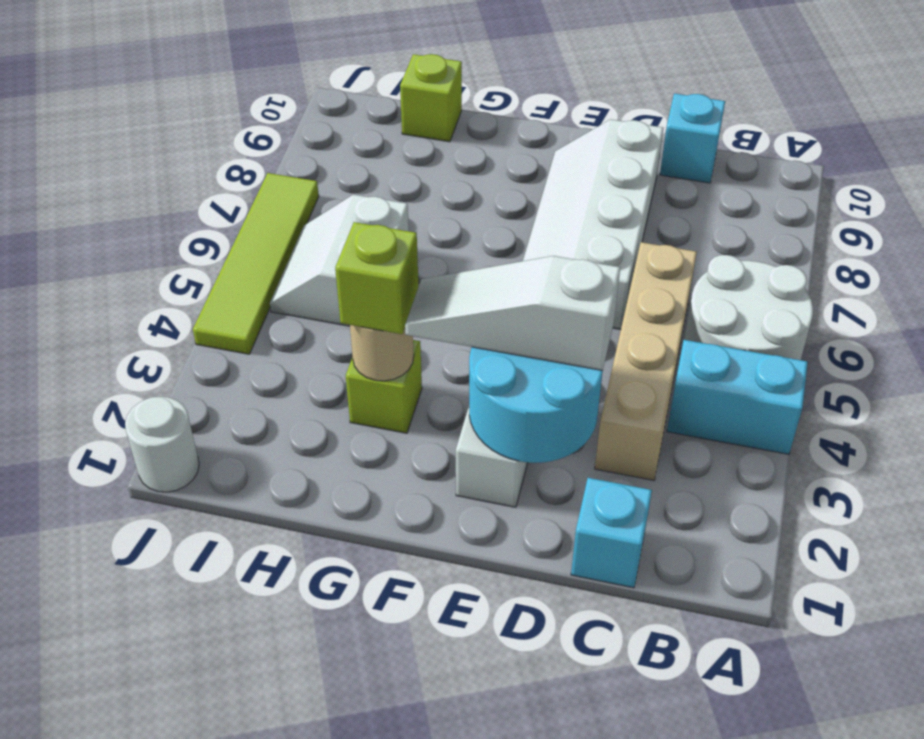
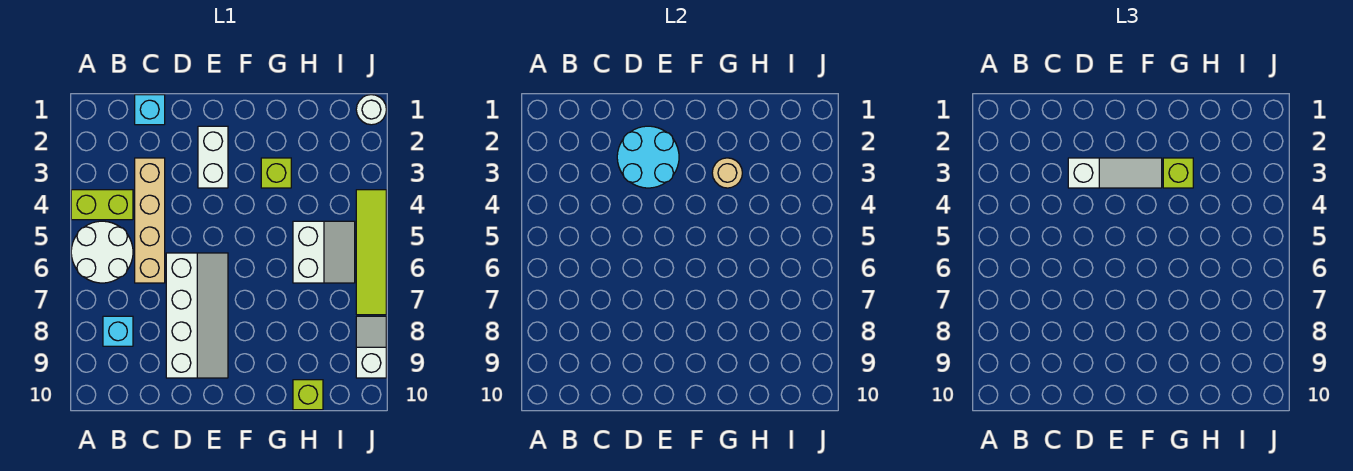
cyan brick A4:B4 level 1 -> lime brick A4:B4 level 1
cyan brick C10 level 1 -> cyan brick B8 level 1
none -> white slope J8:J9 level 1 top 9

